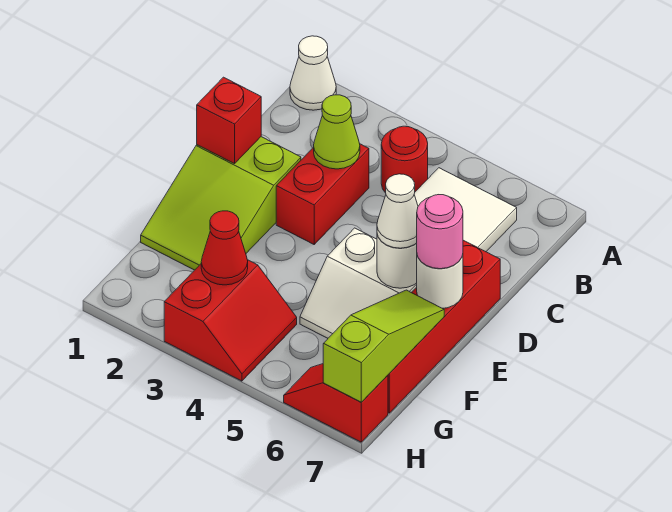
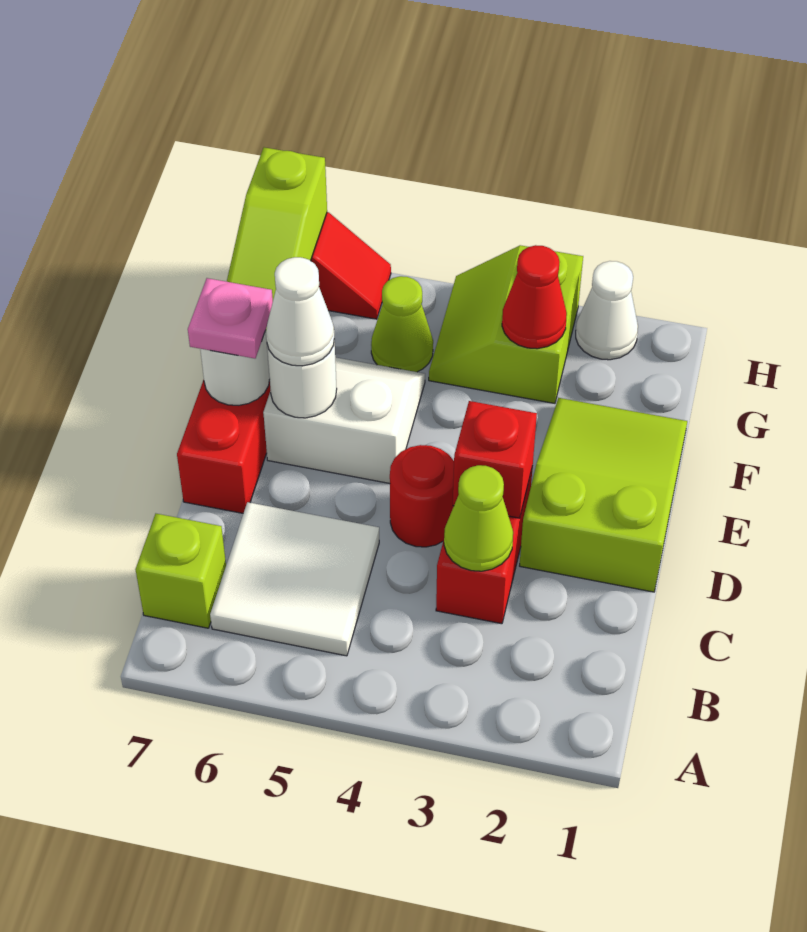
white cone A1 level 1 -> white cone H2 level 1
red round brick B4 level 1 -> red round brick D4 level 1
none -> lime brick B7 level 1
red brick D1 level 2 -> red brick D3 level 2
pink round brick E7 level 3 -> pink plate E7 level 3
red slope G3:H4 level 1 top 3 -> lime slope G3:H4 level 1 top 3
none -> lime cone G5 level 1

